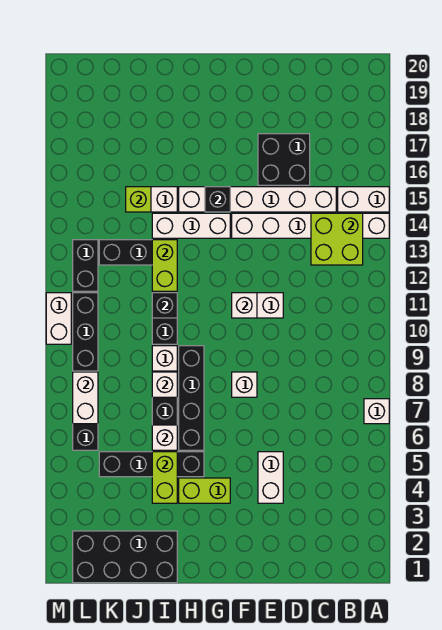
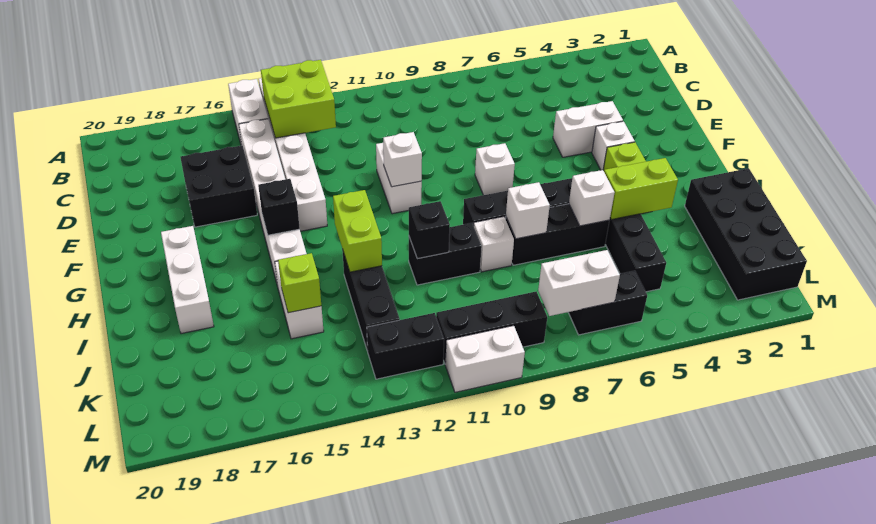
white brick A7 level 1 -> white brick F4 level 1
white brick G14:I14 level 1 -> white brick G18:I18 level 1
lime brick I12:I13 level 2 -> lime brick H13:I13 level 2

